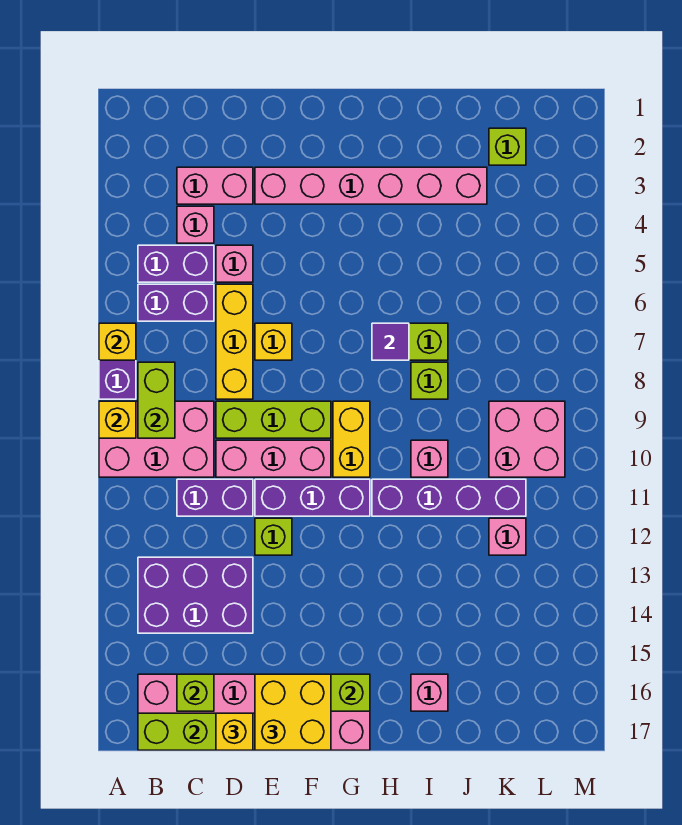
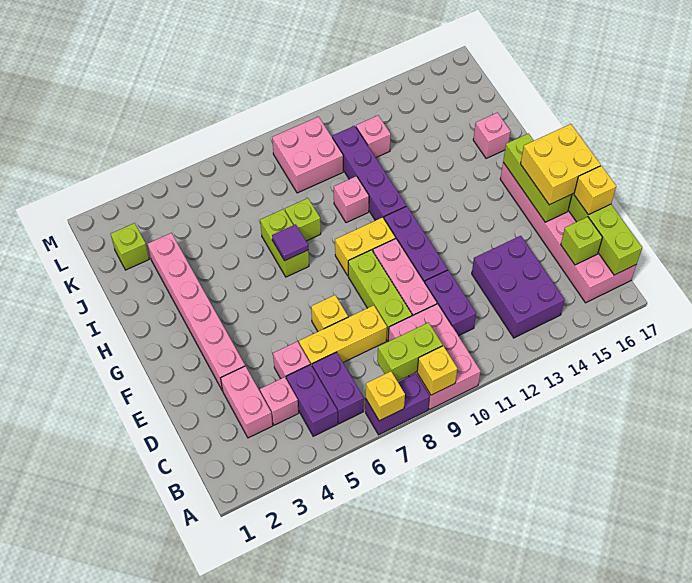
lime brick E12 level 1 -> none

